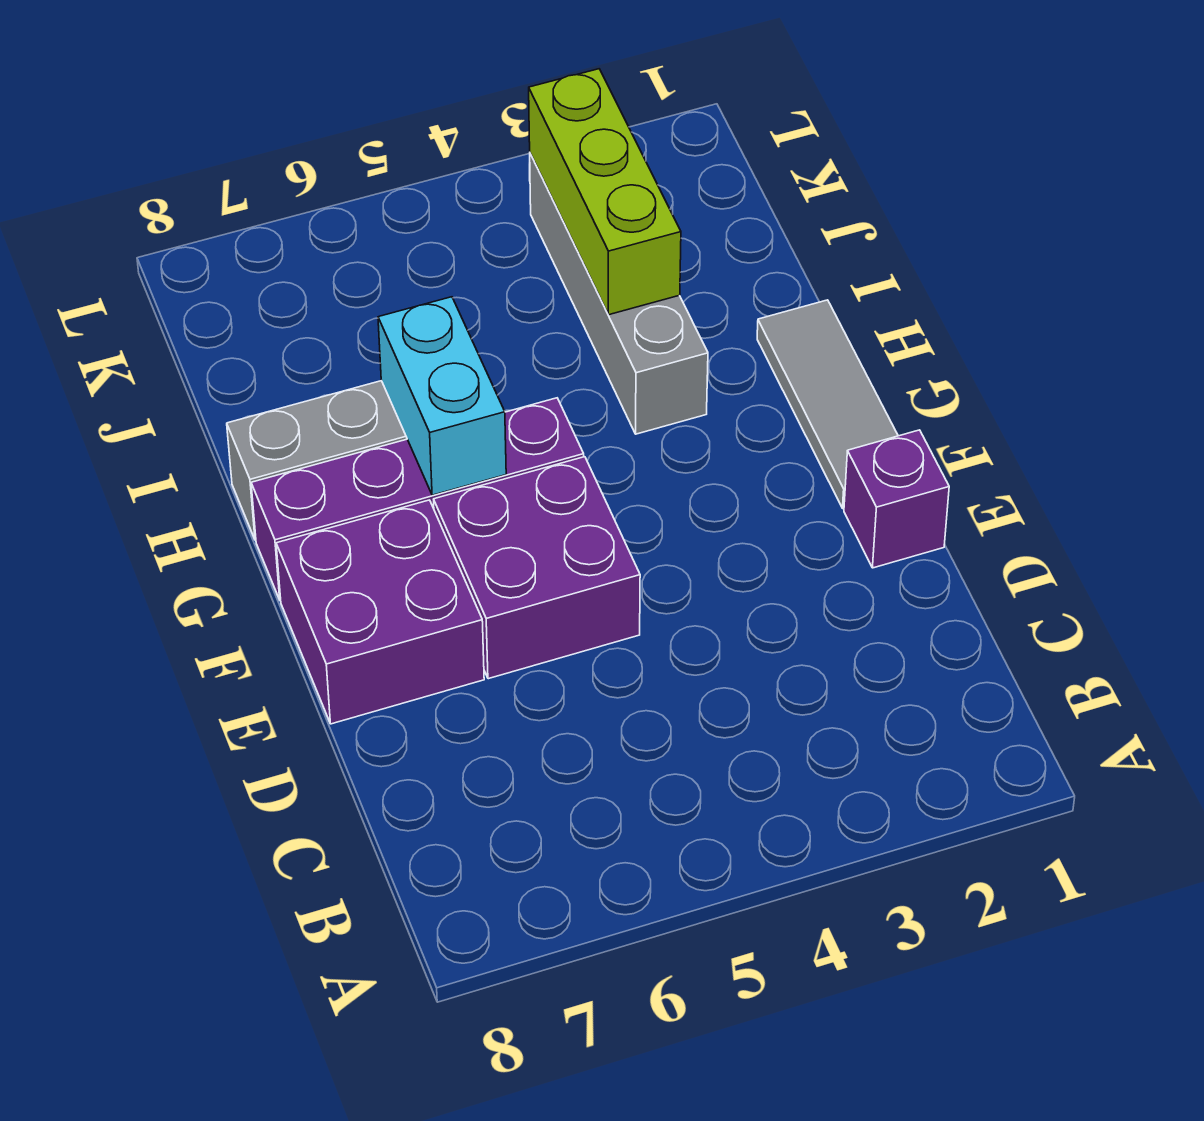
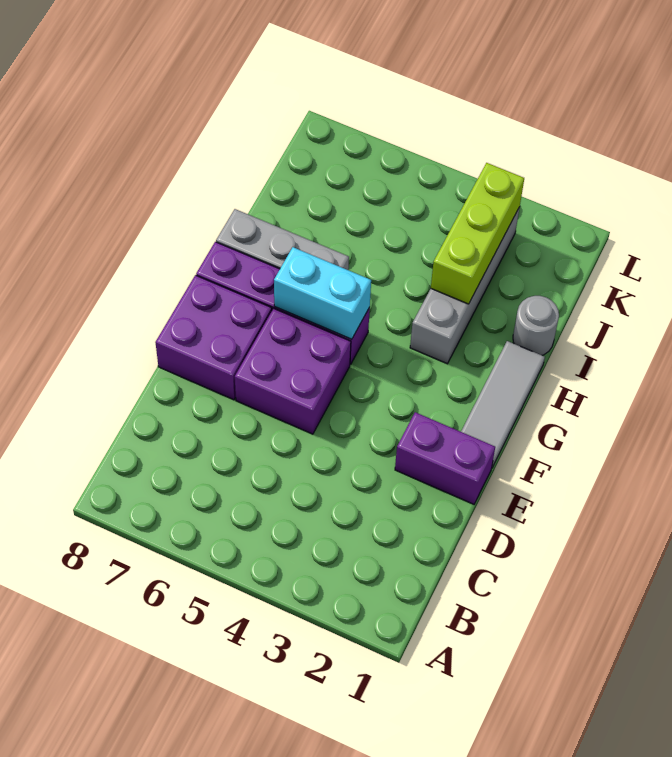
purple brick E1 level 1 -> purple brick E1:E2 level 1
cyan brick G6:H6 level 2 -> cyan brick G5:G6 level 2
none -> grey round brick I1 level 1

